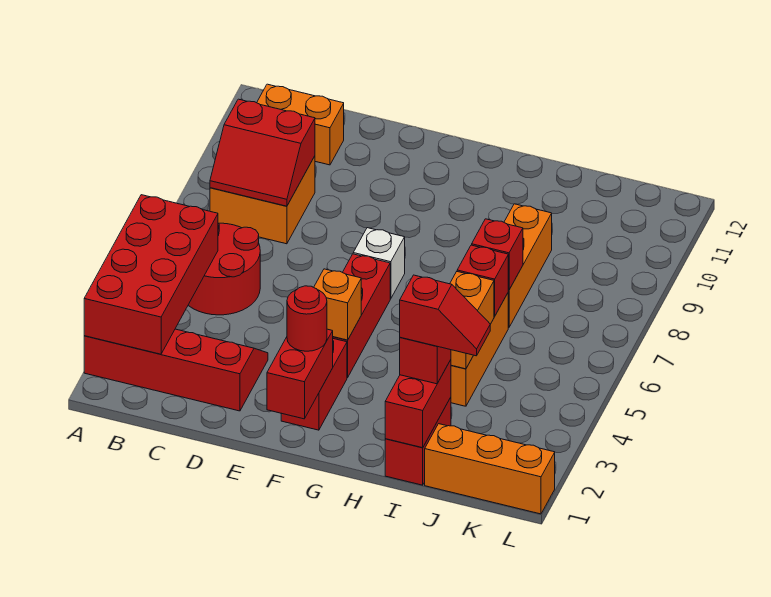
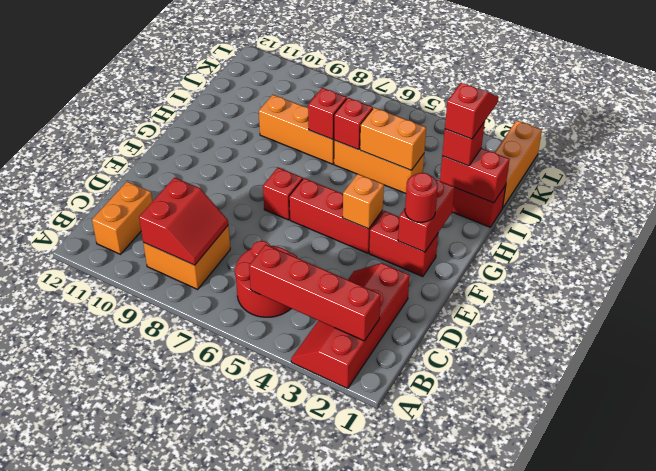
red brick A2:B5 level 2 -> red brick B2:B5 level 2
red brick F1:F2 level 2 -> red brick F2:G2 level 2
white brick F7 level 1 -> red brick F7 level 1

